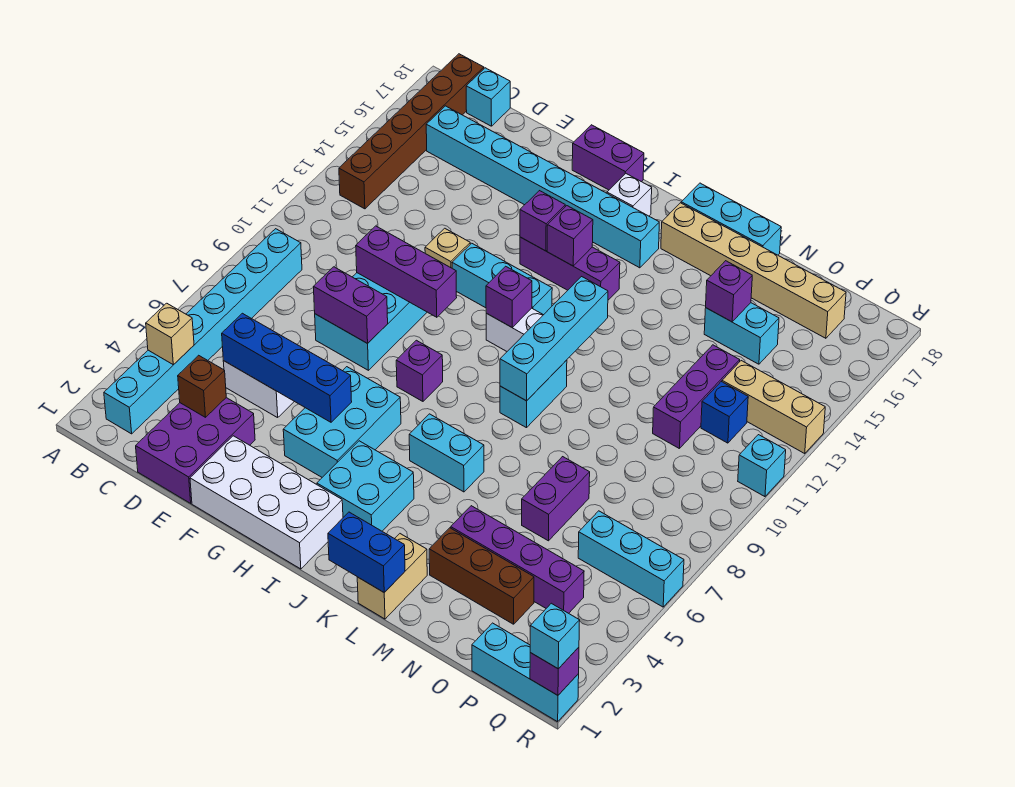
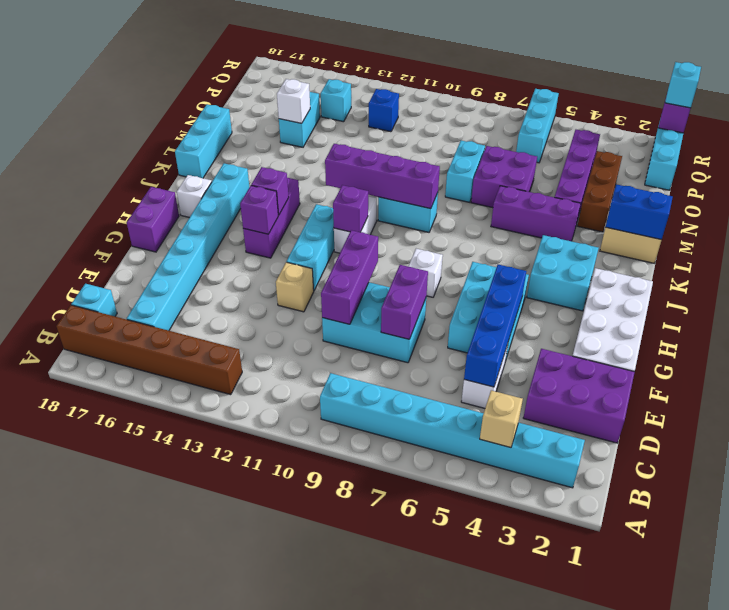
brown brick D3 level 2 -> none
cyan brick G4:H6 level 1 -> cyan brick F5:H6 level 1
purple brick H8 level 1 -> white brick H8 level 1
cyan brick J6:K6 level 1 -> cyan brick M8:N8 level 1
blue brick K1:L1 level 2 -> blue brick L1:L2 level 2
cyan brick K9:K12 level 2 -> purple brick K9:K12 level 2
tan brick K17:P17 level 1 -> none
purple brick N6:N7 level 1 -> purple brick M6:N7 level 1
purple brick N15 level 2 -> white brick N15 level 2
purple brick O11:O13 level 1 -> purple brick L4:L6 level 1
tan brick P13:R13 level 1 -> none
cyan brick R11 level 1 -> cyan brick P14 level 1

